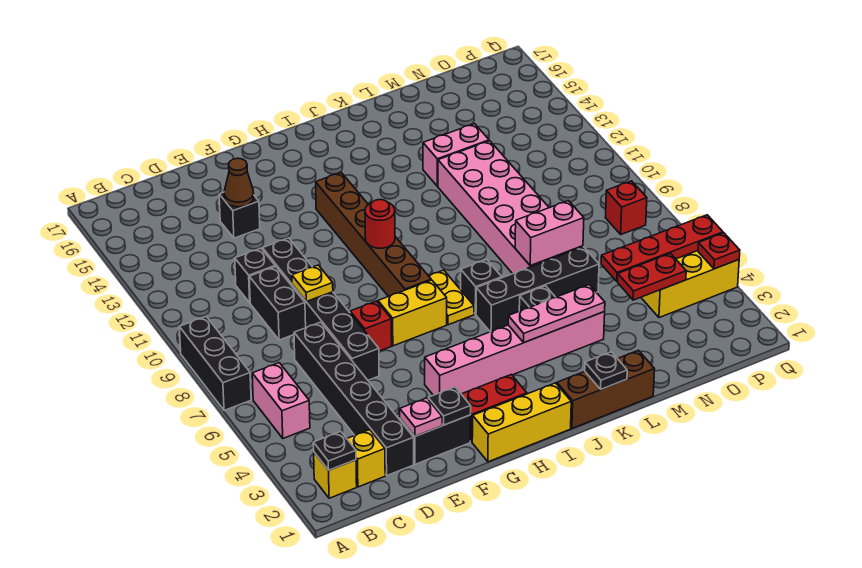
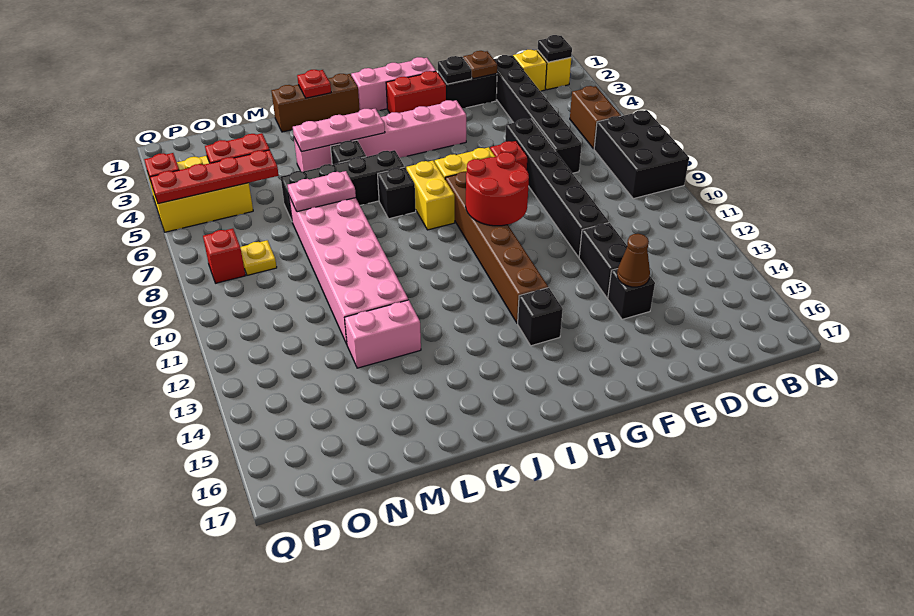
black brick A7:A9 level 1 -> black brick A7:B9 level 1
pink brick B5:B6 level 1 -> brown brick B5:B6 level 1
black brick D9:D10 level 1 -> black brick E12:E13 level 1
black brick D11 level 1 -> black brick H14 level 1
pink plate E2 level 2 -> brown plate E2 level 2
yellow plate E9 level 2 -> yellow plate O8 level 1
yellow brick G1:I1 level 1 -> pink brick G1:I1 level 1
red round brick H10 level 2 -> red round brick G9:H10 level 2
yellow plate I7:I8 level 1 -> yellow brick I7:I8 level 1
black plate K1 level 2 -> red plate K1 level 2
pink brick L7:M7 level 2 -> pink plate L7:M7 level 2

